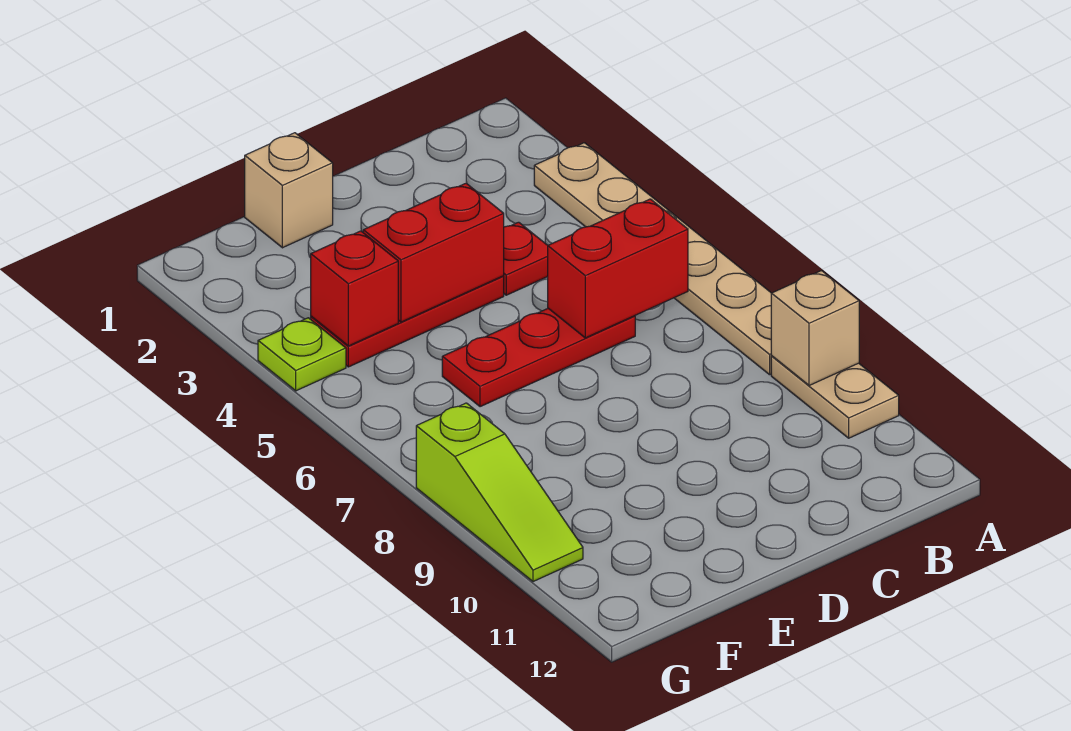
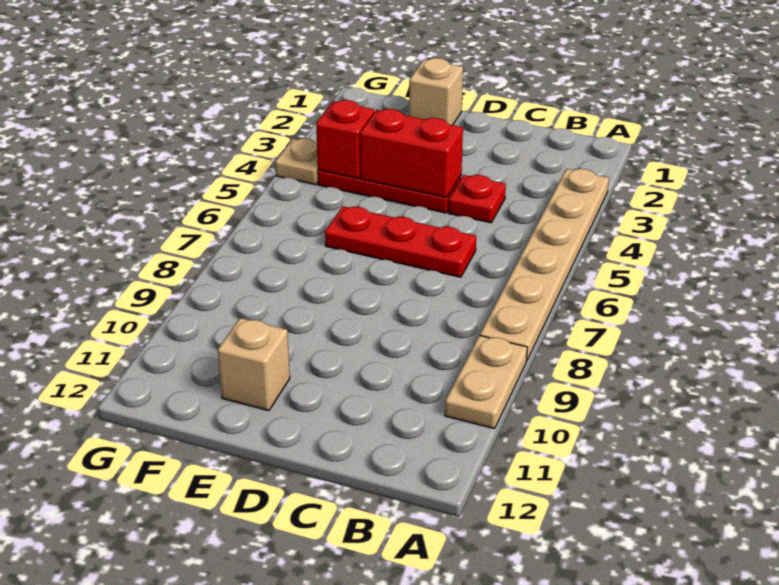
tan brick A9 level 2 -> tan brick E11 level 1
red brick B6:C6 level 2 -> none
lime plate G4 level 1 -> tan plate G4 level 1
lime slope G8:G10 level 1 top 8 -> none

